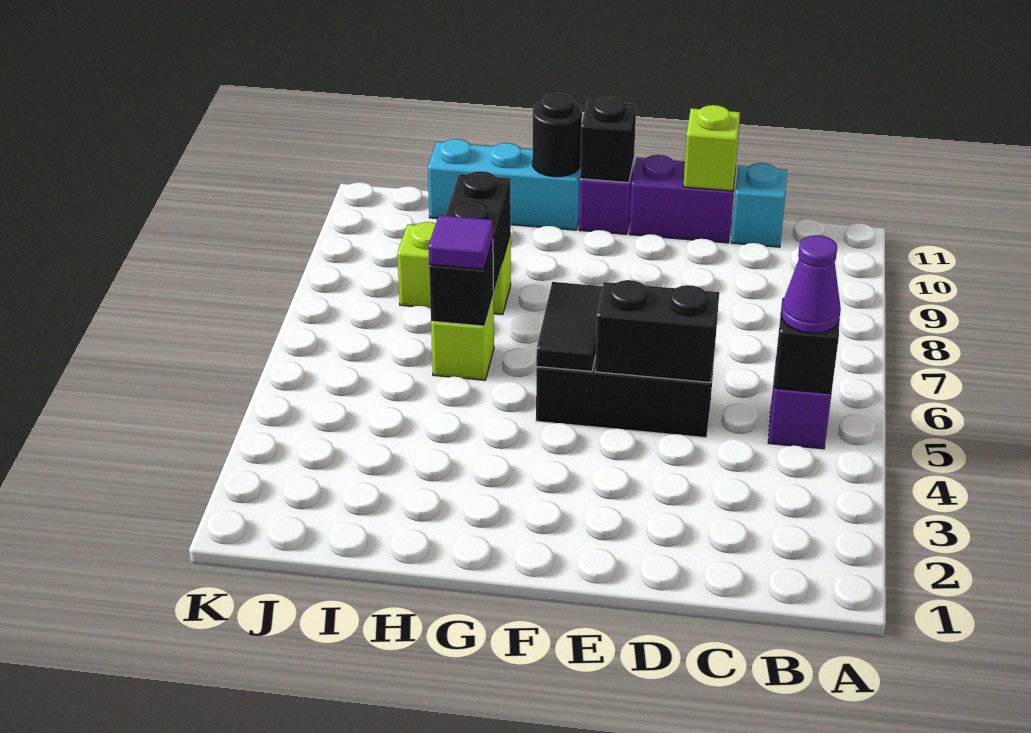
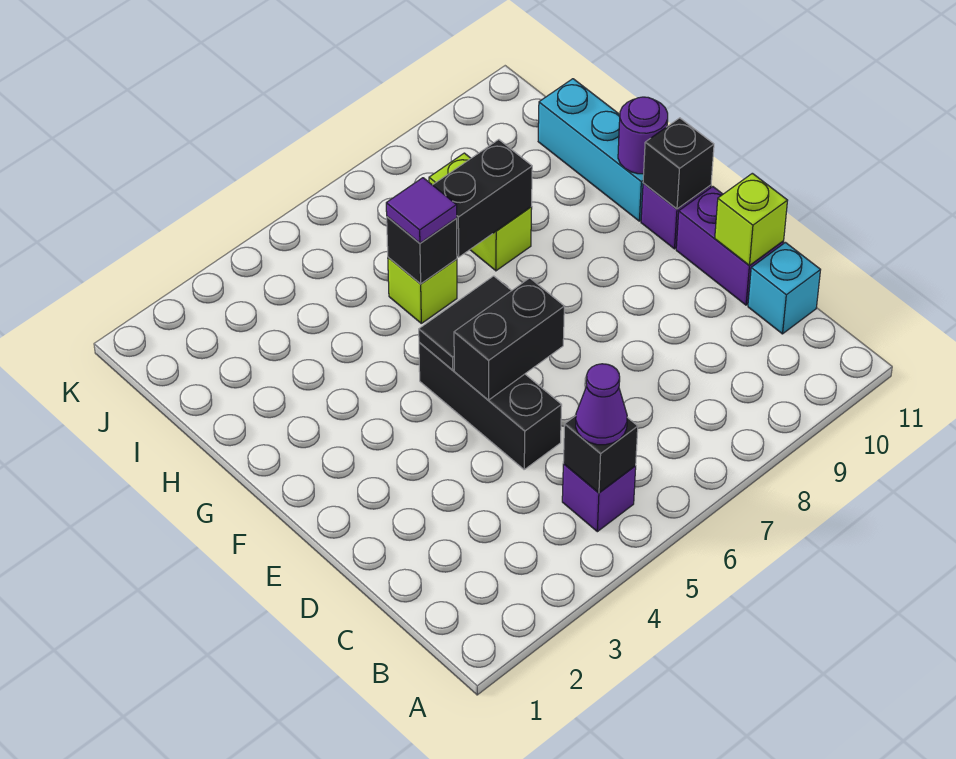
black brick D5:E5 level 2 -> black brick E5:E6 level 2
black round brick G11 level 2 -> purple round brick G11 level 2

